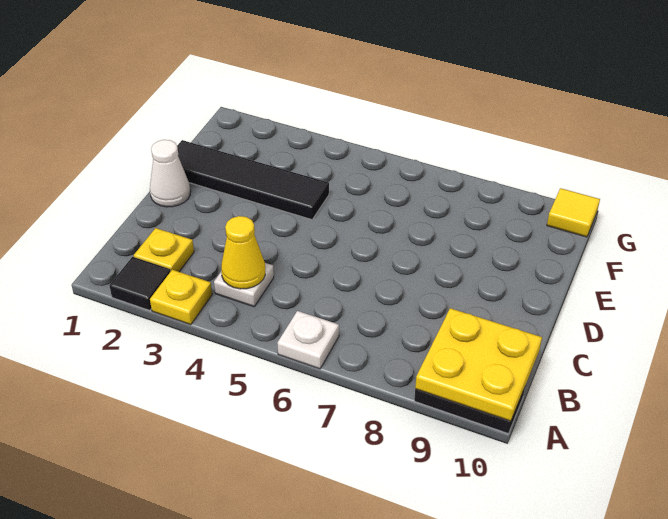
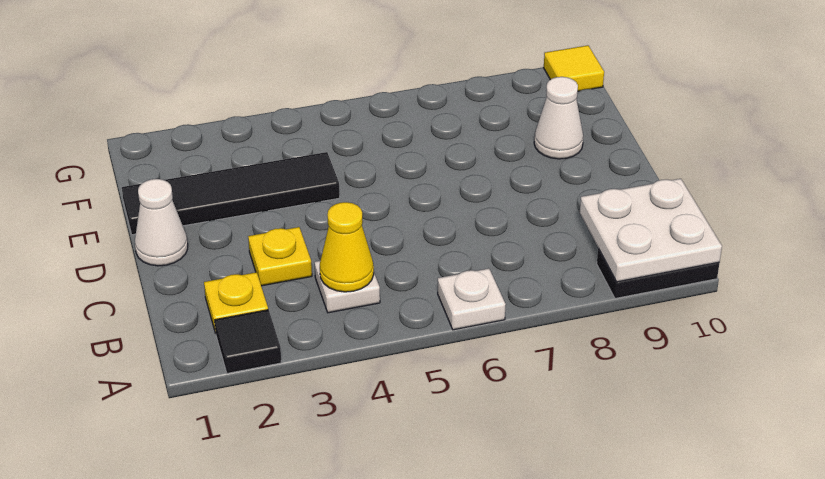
yellow plate A3 level 1 -> yellow plate C3 level 1
yellow plate A9:B10 level 2 -> white plate A9:B10 level 2
none -> white cone E9 level 1

